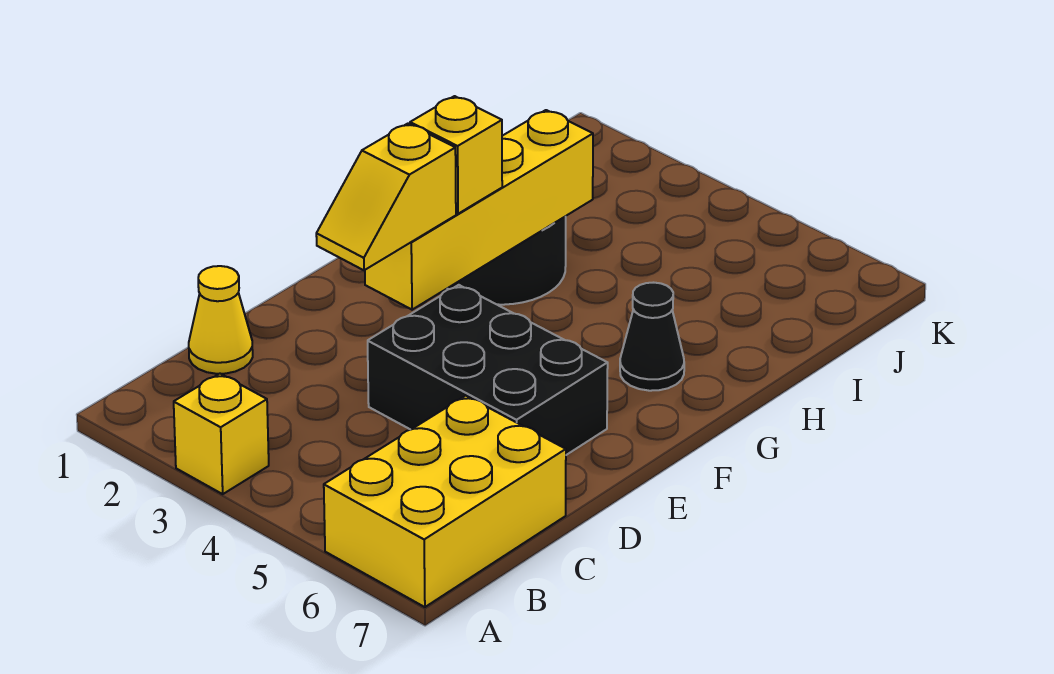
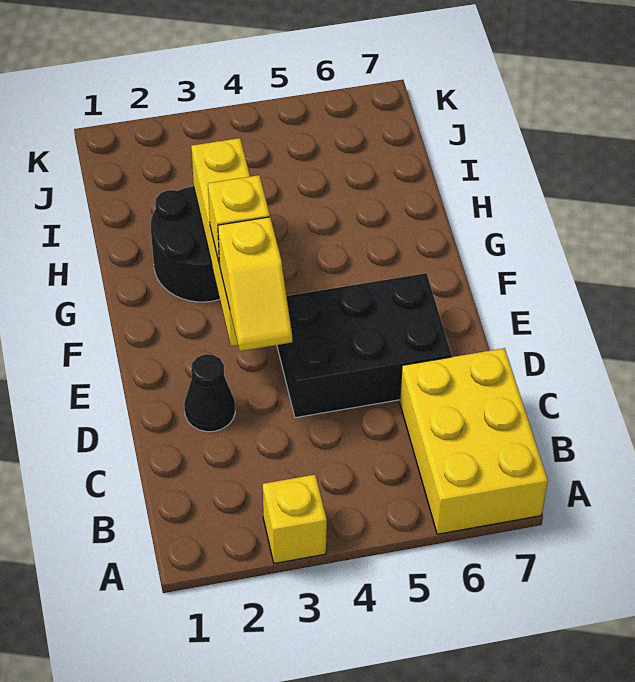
yellow cone C1 level 1 -> none
black cone G6 level 1 -> black cone D2 level 1

